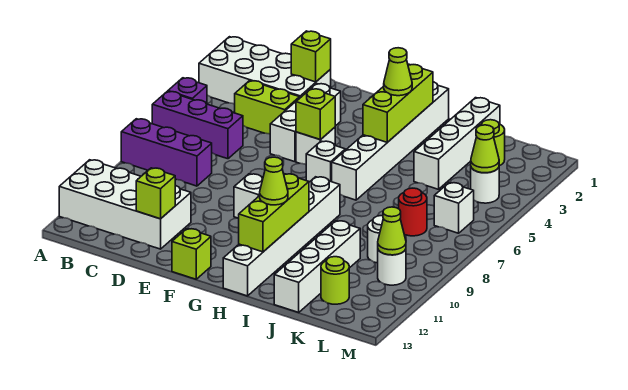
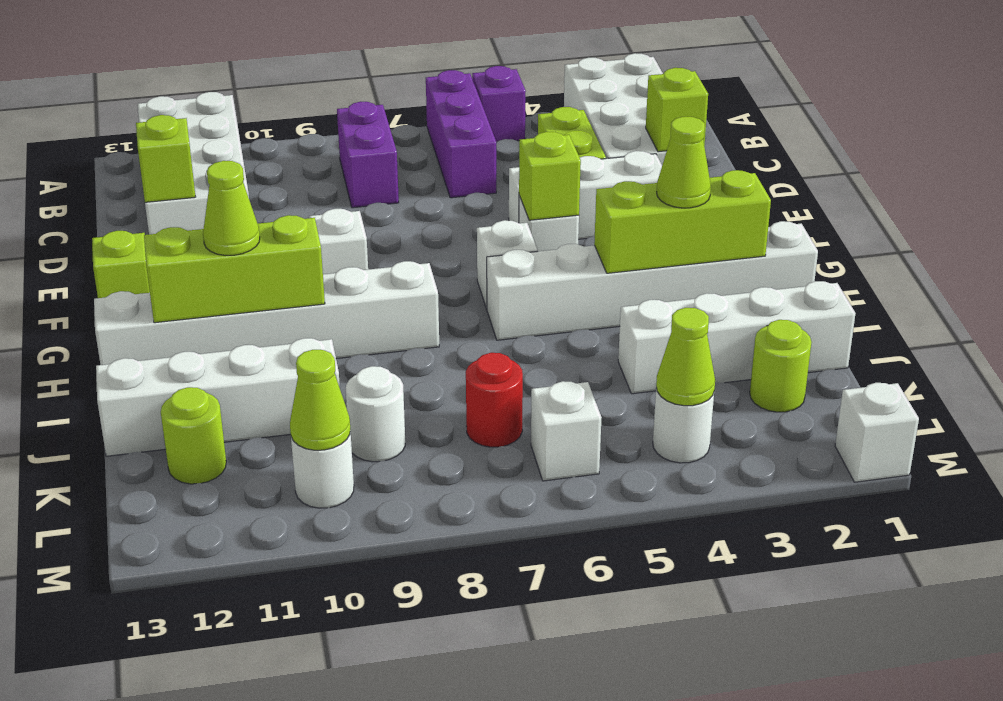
purple brick A8:C8 level 1 -> purple brick B8:C8 level 1
none -> white brick M1 level 1

